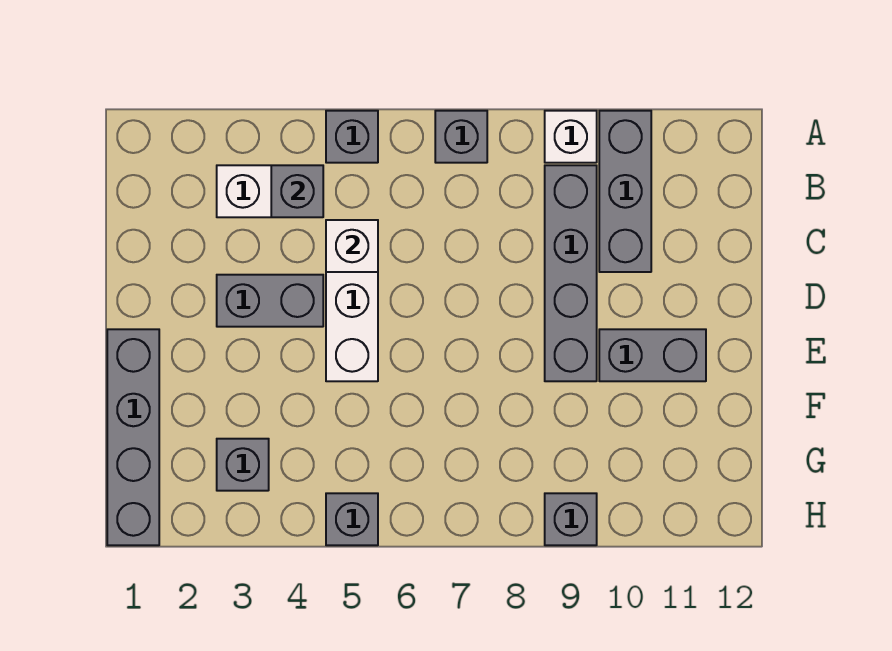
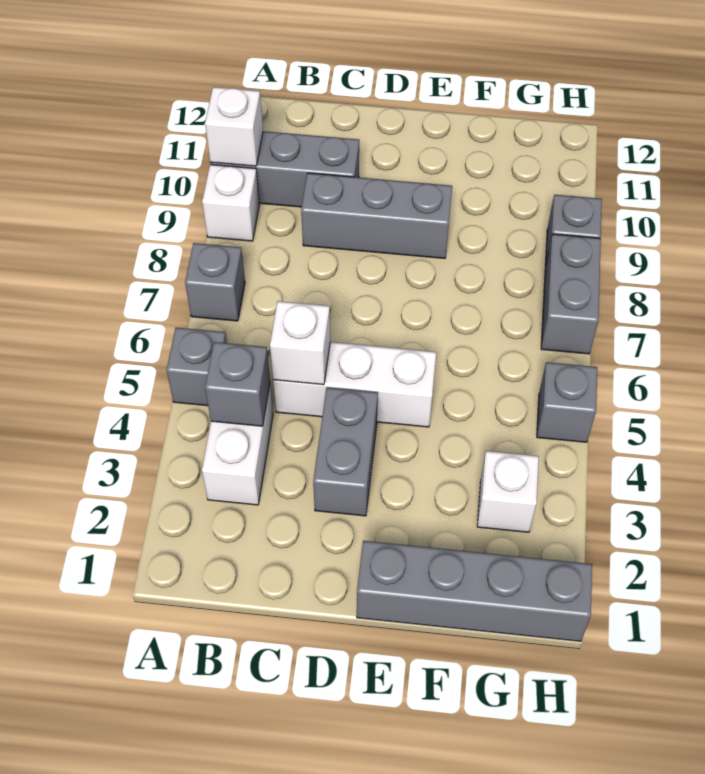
none -> white brick A10 level 2
grey brick B9:E9 level 1 -> grey brick C9:E9 level 1
grey brick E10:E11 level 1 -> grey brick H7:H8 level 1
grey brick G3 level 1 -> white brick G3 level 1

